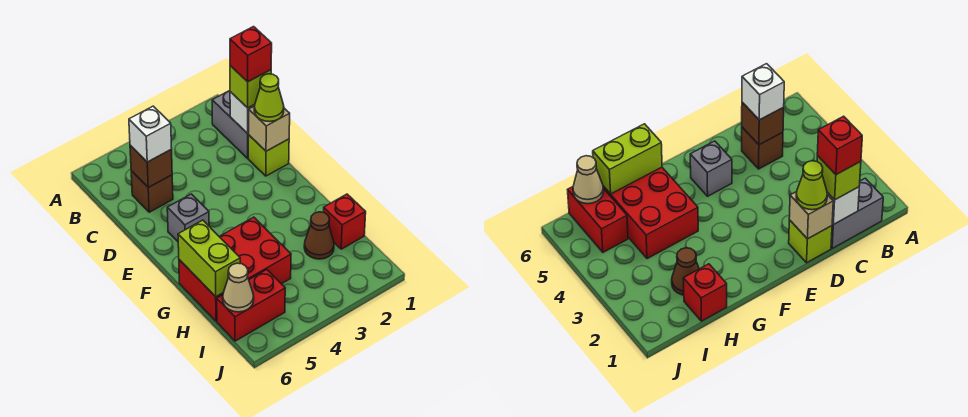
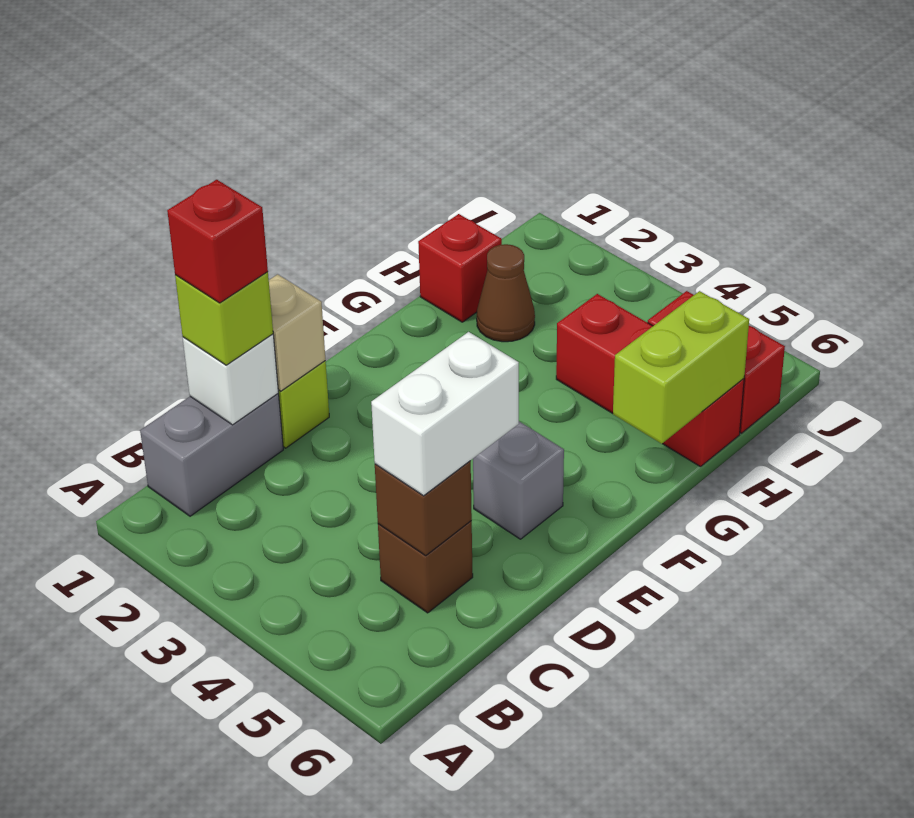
white brick C5 level 3 -> white brick C5:D5 level 3
lime cone D1 level 3 -> none
red brick G4:H6 level 1 -> red brick H4:H6 level 1
tan cone I6 level 2 -> none

